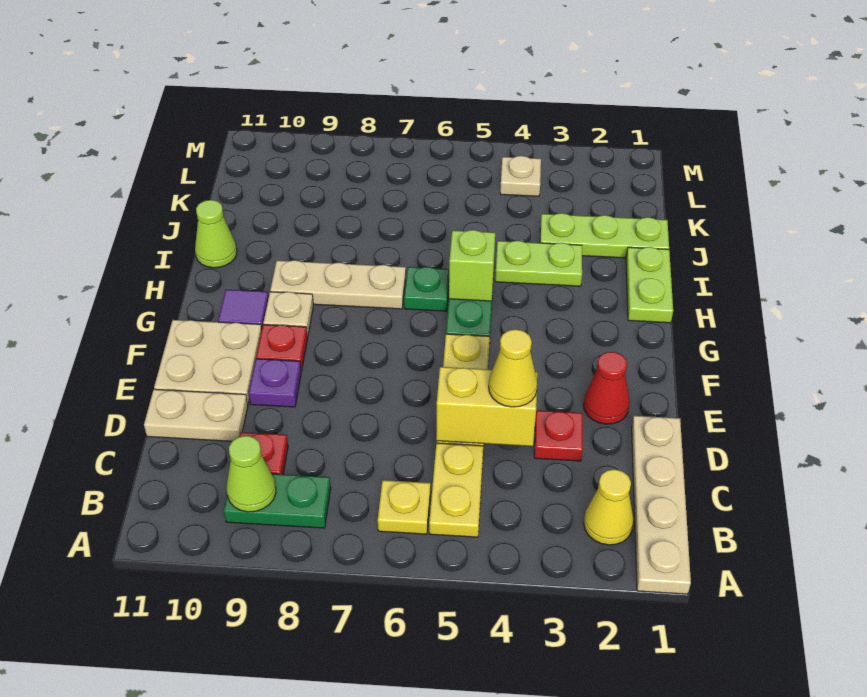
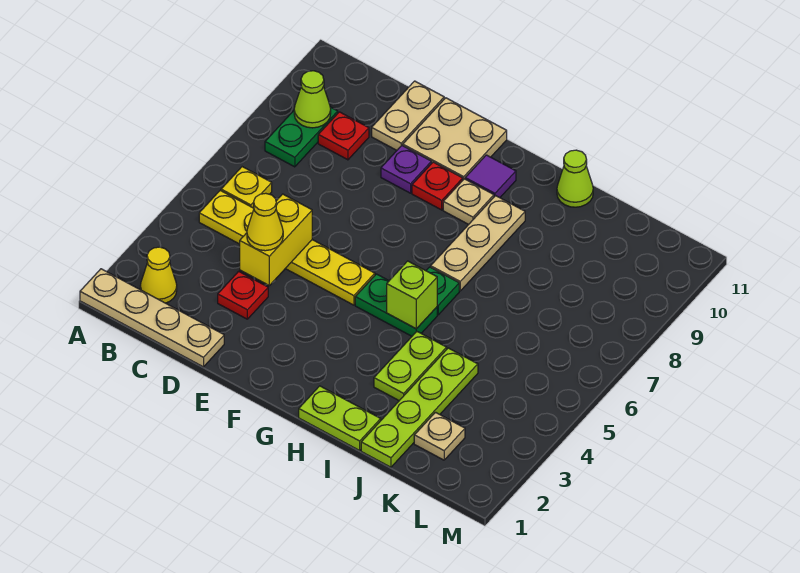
red cone E2 level 1 -> none
lime plate J1:J3 level 1 -> lime plate J1:J4 level 1
tan plate L4 level 1 -> tan plate K2 level 1

